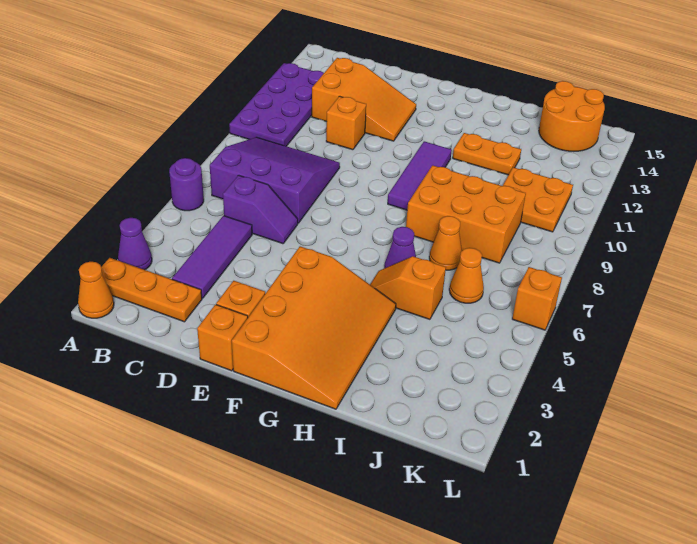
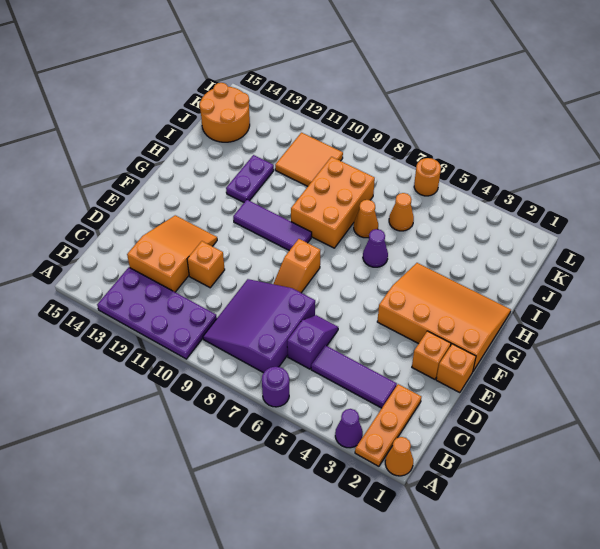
orange slope H5:I5 level 1 top I -> orange slope E8:F8 level 1 top F
orange plate H12:I12 level 1 -> purple plate H12:I12 level 1
orange plate J10:K11 level 1 -> orange tile J10:K11 level 1
orange brick L6 level 1 -> orange round brick L6 level 1

